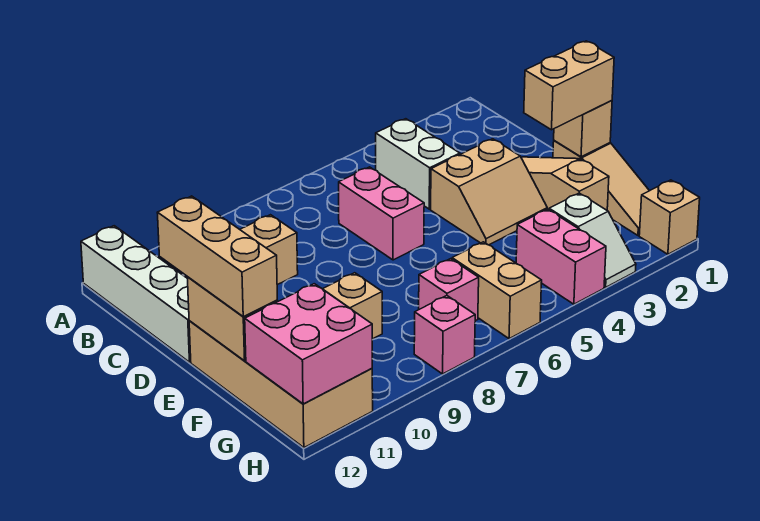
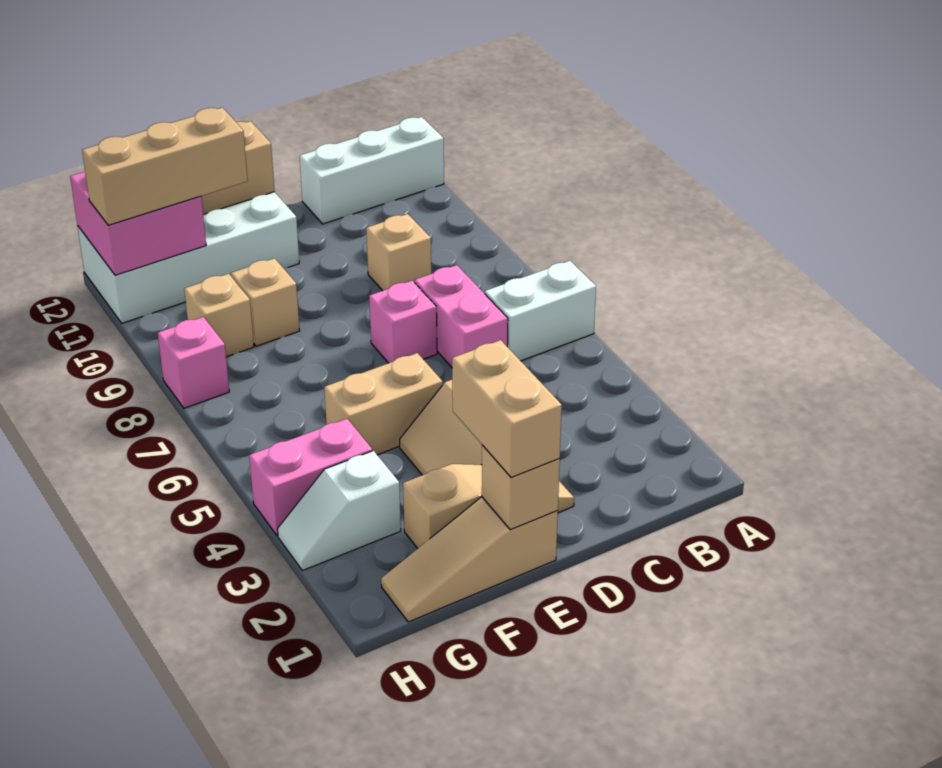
white brick A12:D12 level 1 -> white brick A12:C12 level 1
white brick B4:C4 level 1 -> white brick A6:B6 level 1
pink brick C6:D6 level 1 -> pink brick C6:C7 level 1
tan brick D12:F12 level 3 -> tan brick F11:H11 level 3
tan brick E11:H12 level 1 -> white brick E11:H12 level 1
tan brick G6:H6 level 1 -> tan brick E5:F5 level 1
pink brick G7 level 1 -> pink brick D7 level 1
tan brick H1 level 1 -> tan brick G9 level 1

